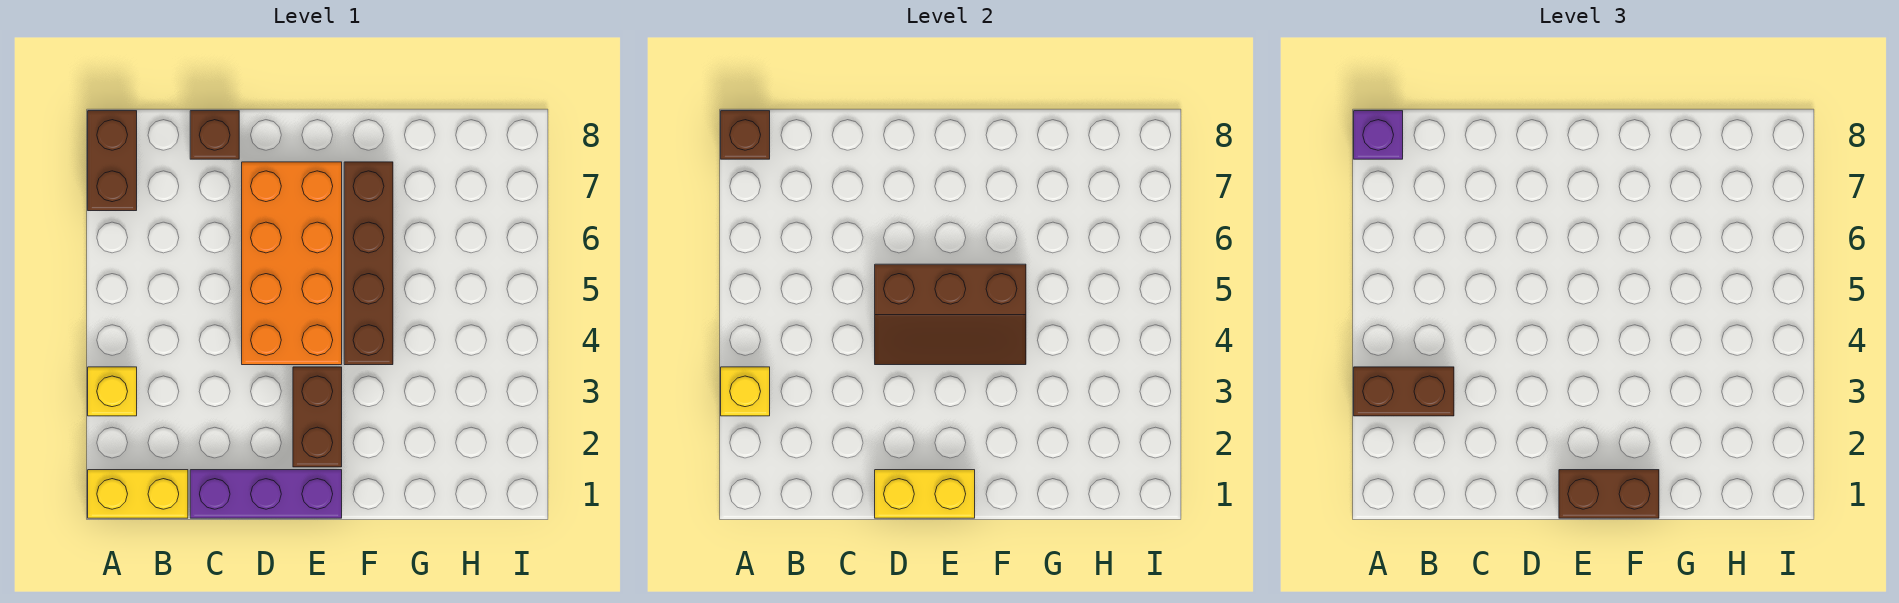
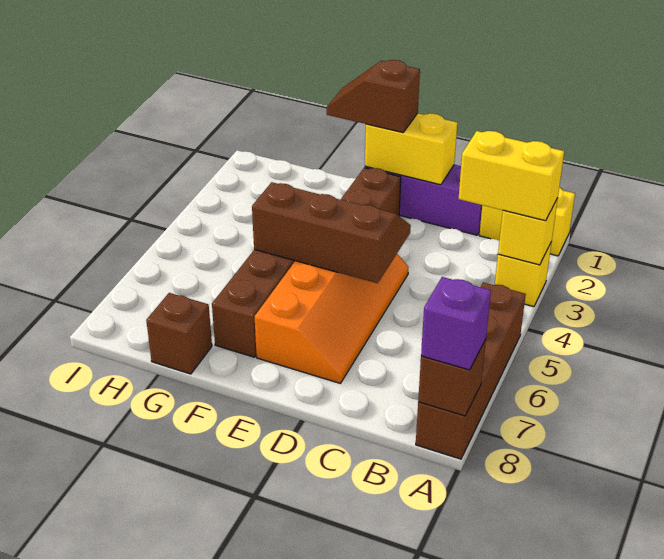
brown brick A3:B3 level 3 -> yellow brick A3:B3 level 3
brown brick A7:A8 level 1 -> brown brick A5:A8 level 1
brown brick C8 level 1 -> brown brick G8 level 1
orange brick D4:E7 level 1 -> orange slope D4:E7 level 1 top E
brown brick E1:F1 level 3 -> brown slope E1:F1 level 3 top E

